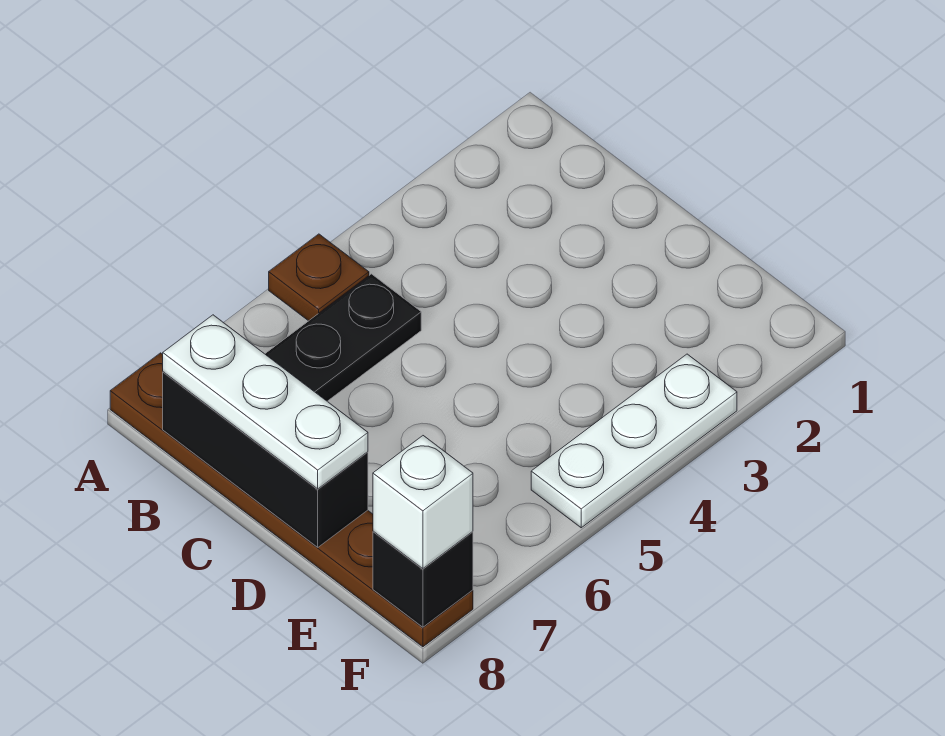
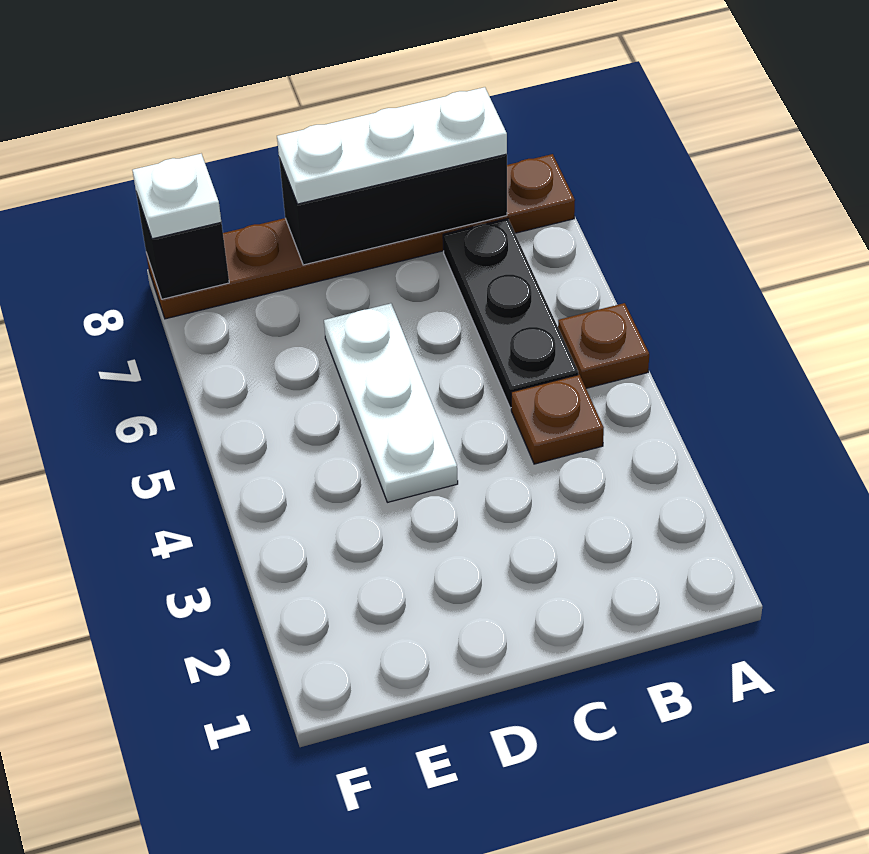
none -> brown plate B4 level 1
white plate F3:F5 level 1 -> white plate D4:D6 level 1
white brick F8 level 3 -> white plate F8 level 3

